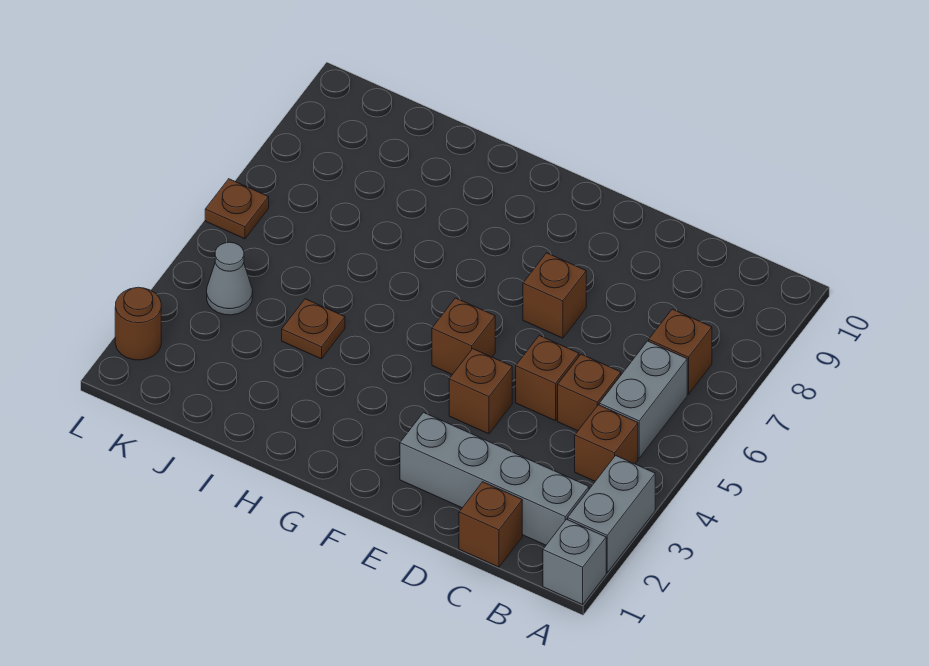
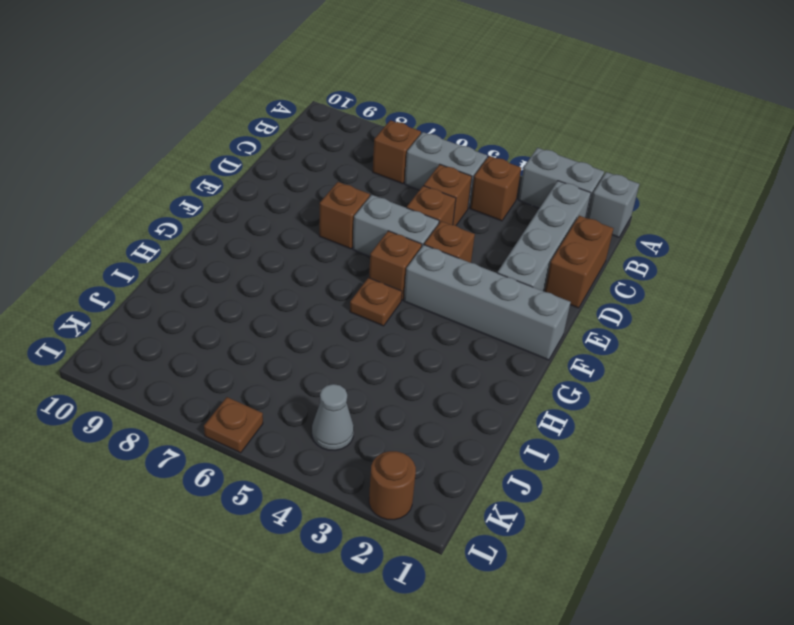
brown brick C1 level 1 -> brown brick C1:D1 level 1
none -> grey brick E5:E6 level 1
none -> grey brick F1:F4 level 1
brown plate I4 level 1 -> brown plate G5 level 1

